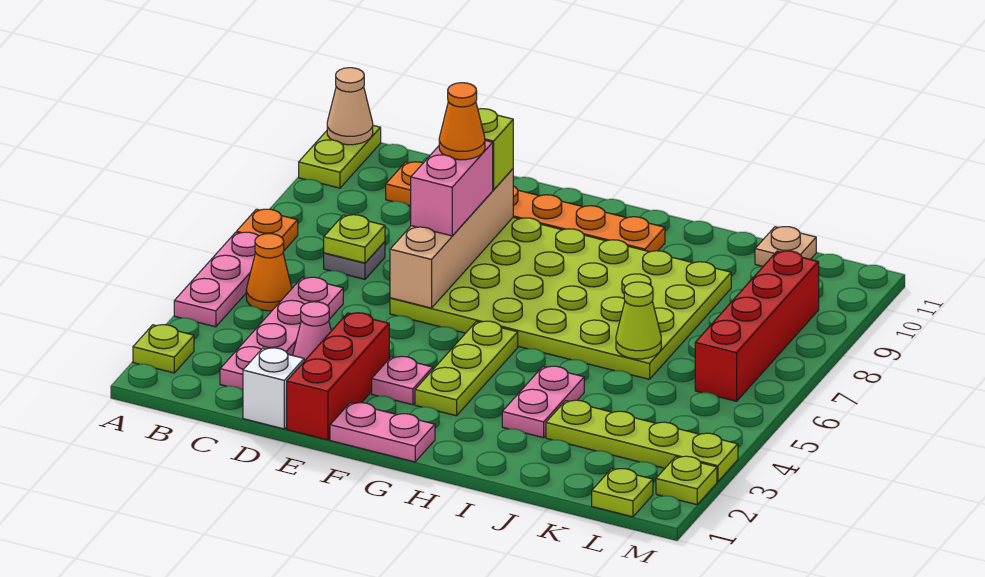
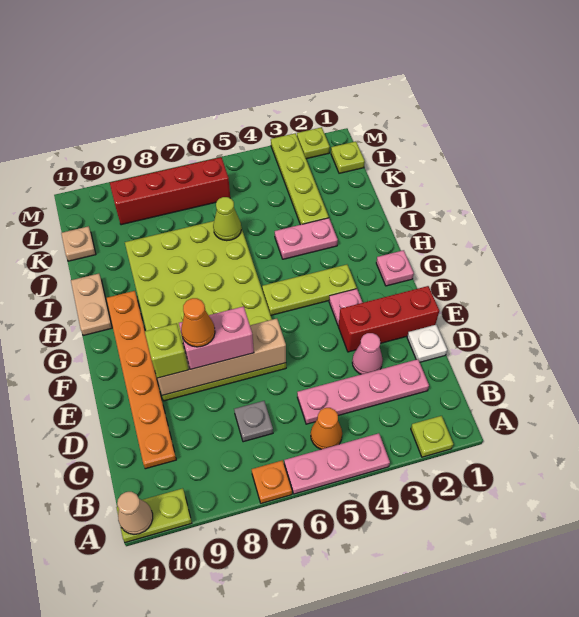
lime plate C7 level 2 -> none
white brick D1 level 1 -> white plate D1 level 1
pink plate F1:G1 level 1 -> pink plate G1 level 1
none -> tan plate H11:I11 level 1

